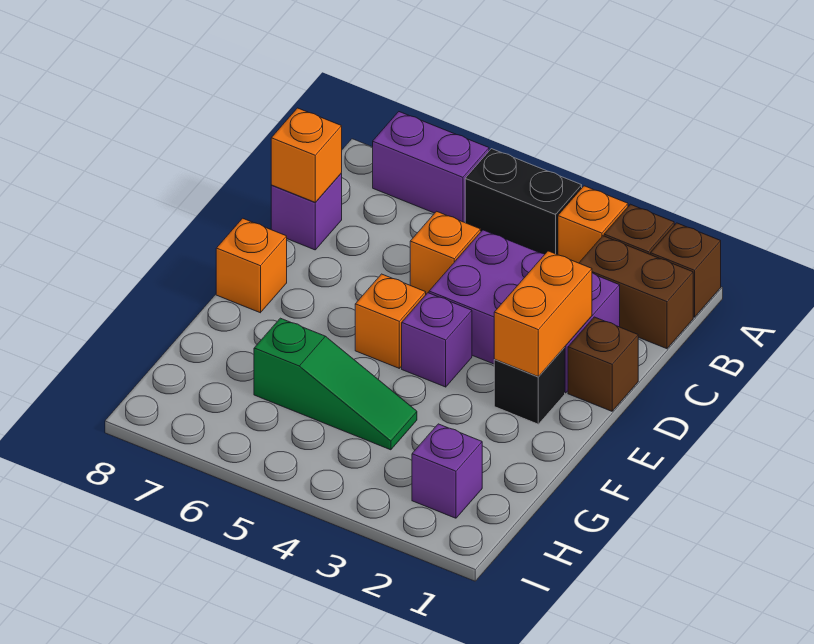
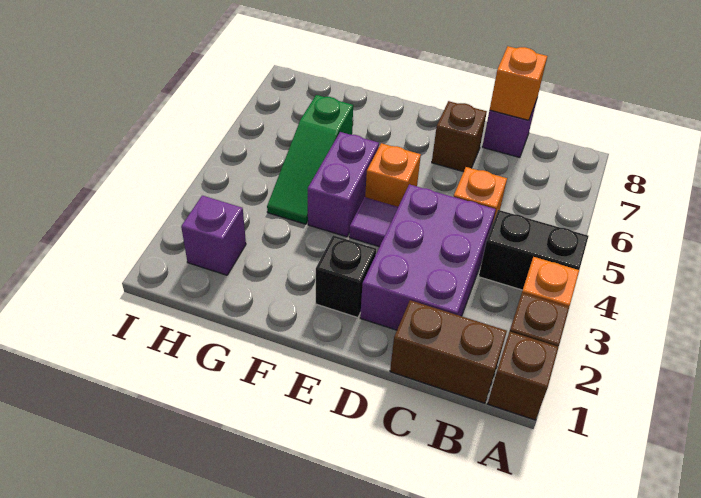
black brick A4:A5 level 1 -> black brick A4:B4 level 1
purple brick A6:A7 level 1 -> purple brick F4:F5 level 1
brown brick B1:B2 level 1 -> brown brick B1:C1 level 1
brown brick D1 level 1 -> brown brick D7 level 1
orange brick D2:E2 level 2 -> none
purple brick E4 level 1 -> purple tile E4 level 1
orange brick E8 level 1 -> none

